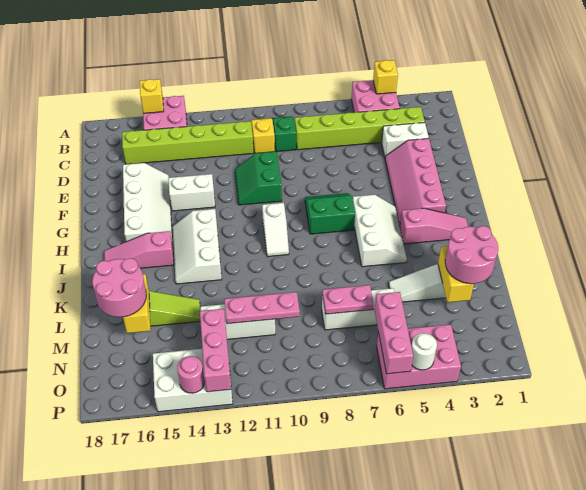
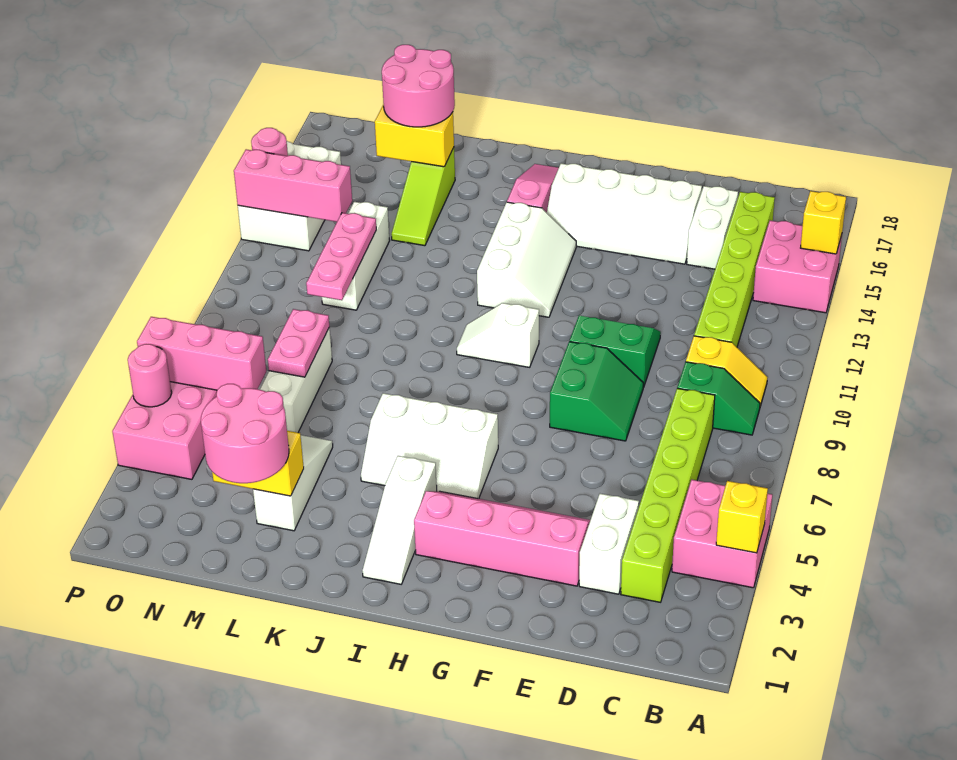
white brick F13:F14 level 1 -> white brick D15:D16 level 1
green slope G7:H8 level 1 top H -> green slope E8:F9 level 1 top F
white slope H13:J14 level 1 top 13 -> white slope H12:I14 level 1 top I
pink slope I2:I4 level 1 top 4 -> white slope I2:I4 level 1 top 4
white round brick P5 level 2 -> pink round brick P5 level 2

